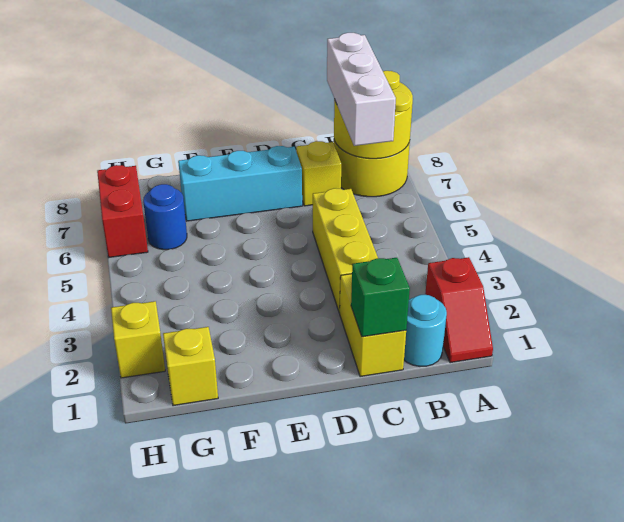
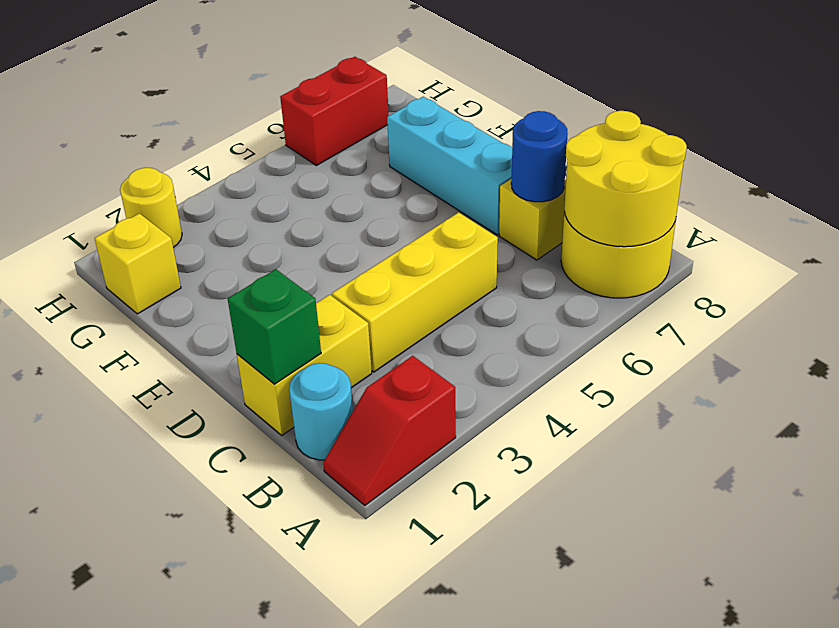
white brick B6:B8 level 3 -> none
blue round brick G6 level 1 -> blue round brick C7 level 2
yellow brick H2 level 1 -> yellow round brick H2 level 1

